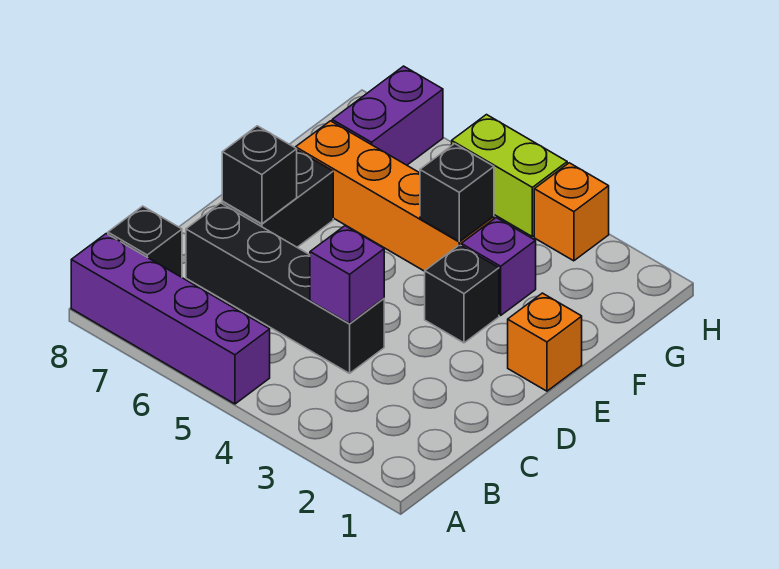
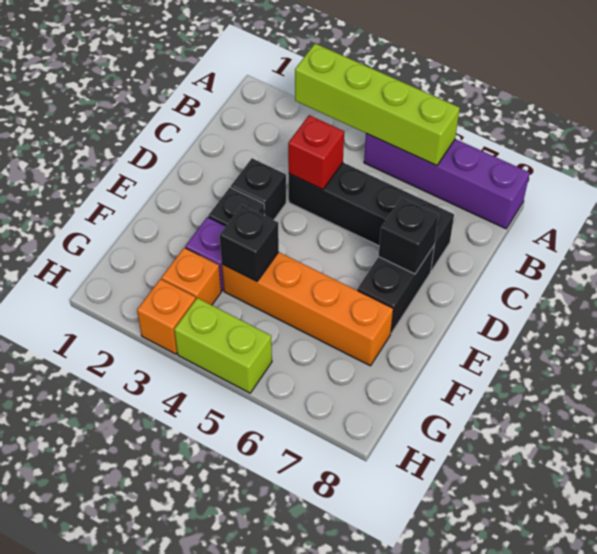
none -> lime brick A3:A6 level 2
black brick B8 level 1 -> black brick D3 level 1
purple brick C4 level 2 -> red brick C4 level 2
orange brick E1 level 1 -> orange brick G3 level 1
purple brick G7:H7 level 1 -> none

